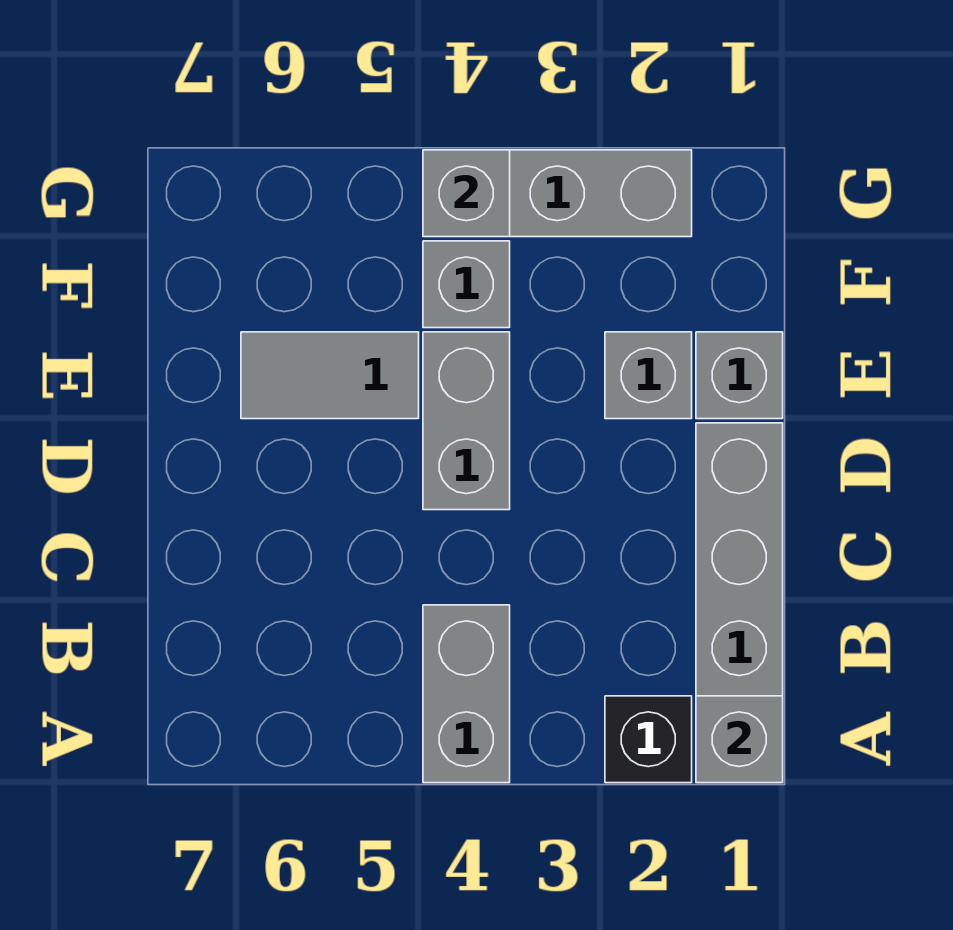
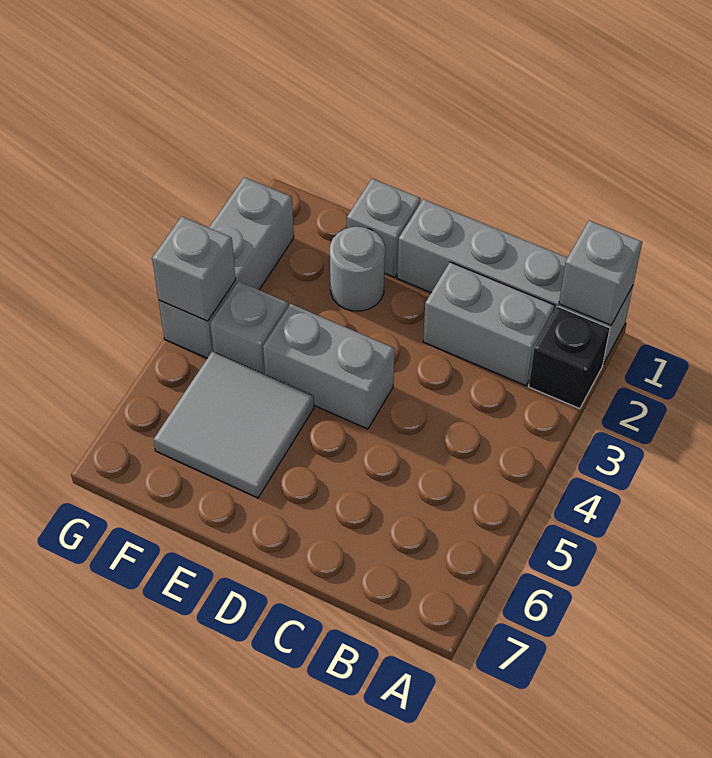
grey brick A4:B4 level 1 -> grey brick B2:C2 level 1
grey brick E2 level 1 -> grey round brick E2 level 1
grey tile E5:E6 level 1 -> grey tile E5:F6 level 1

